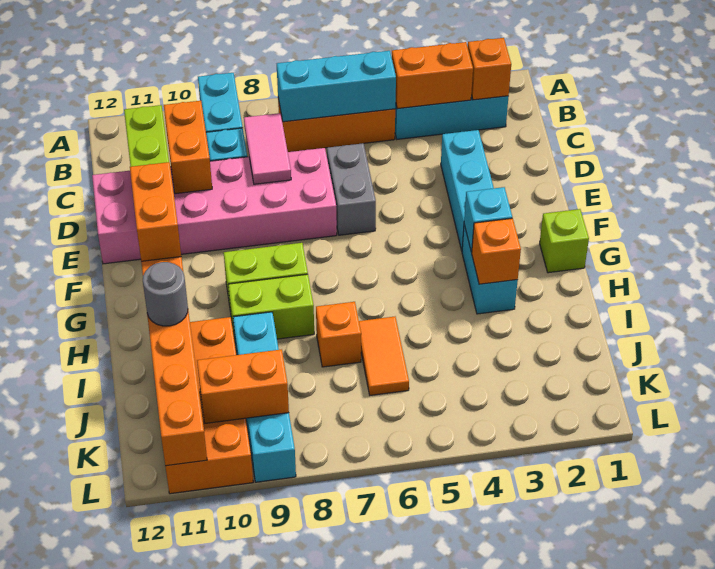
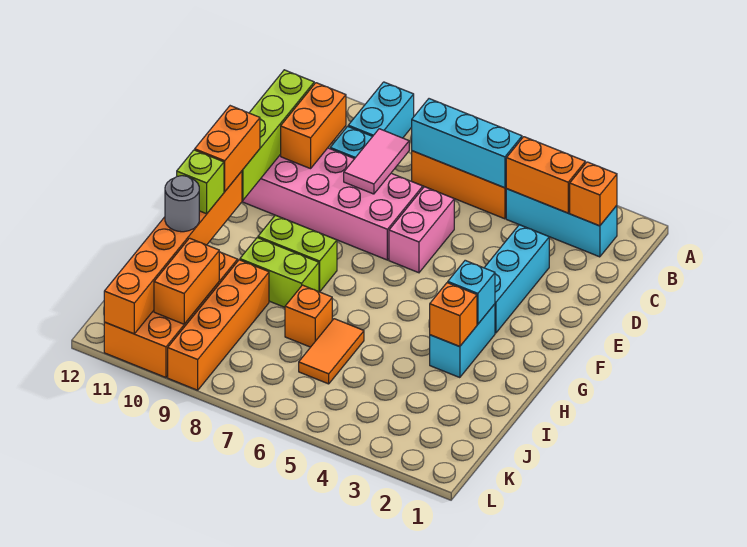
grey brick D6:E6 level 1 -> pink brick D6:E6 level 1
lime brick G1 level 1 -> lime brick H11 level 3
cyan brick I9:L9 level 1 -> orange brick I9:L9 level 1
orange brick K9:K10 level 2 -> orange brick J10:K10 level 2

